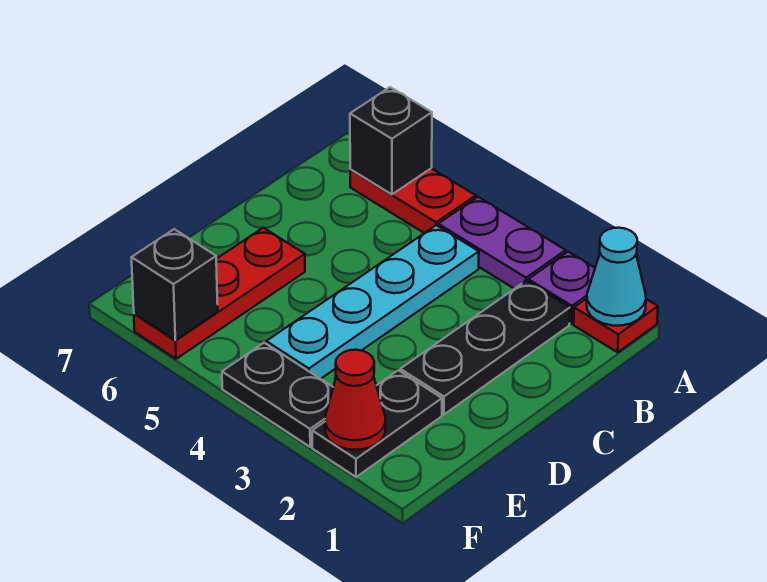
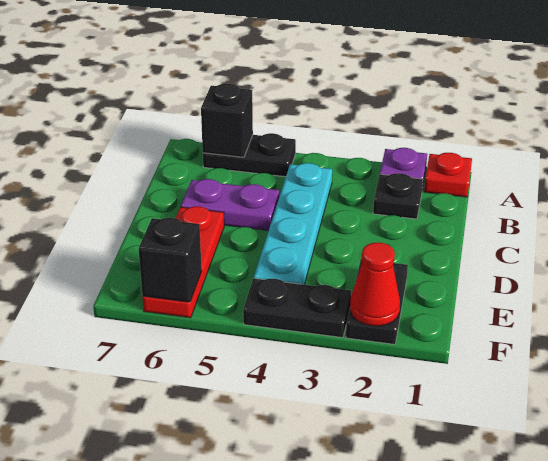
cyan cone A1 level 2 -> none
purple plate A3:A4 level 1 -> purple plate C5:C6 level 1
red plate A5:A6 level 1 -> black plate A5:A6 level 1
black plate B2:D2 level 1 -> black plate B2 level 1

